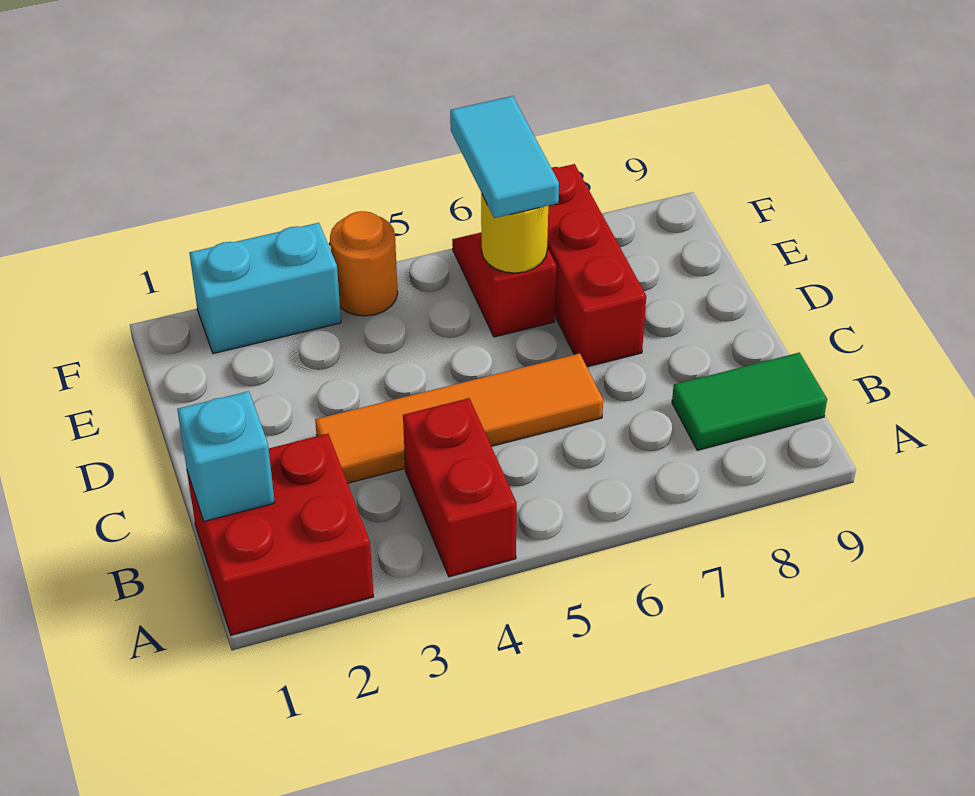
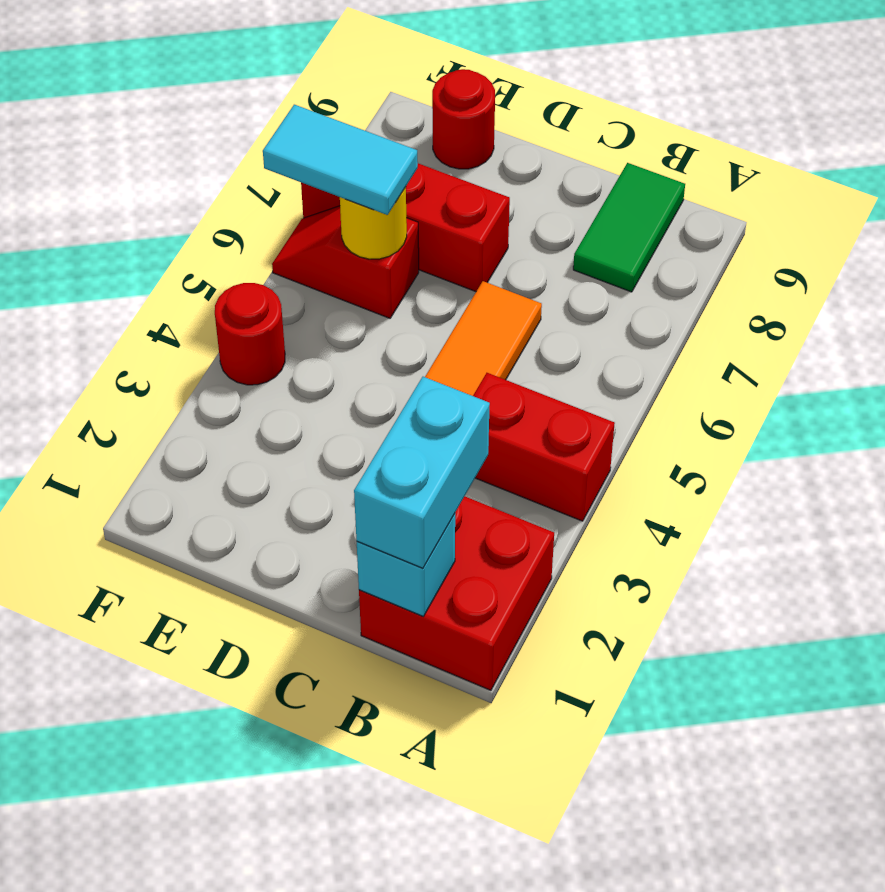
none -> red round brick E9 level 1
cyan brick F2:F3 level 1 -> cyan brick B1:B2 level 3
orange round brick F4 level 1 -> red round brick F4 level 1

